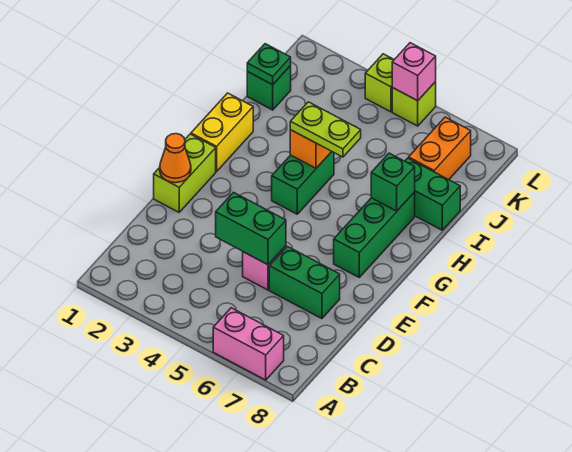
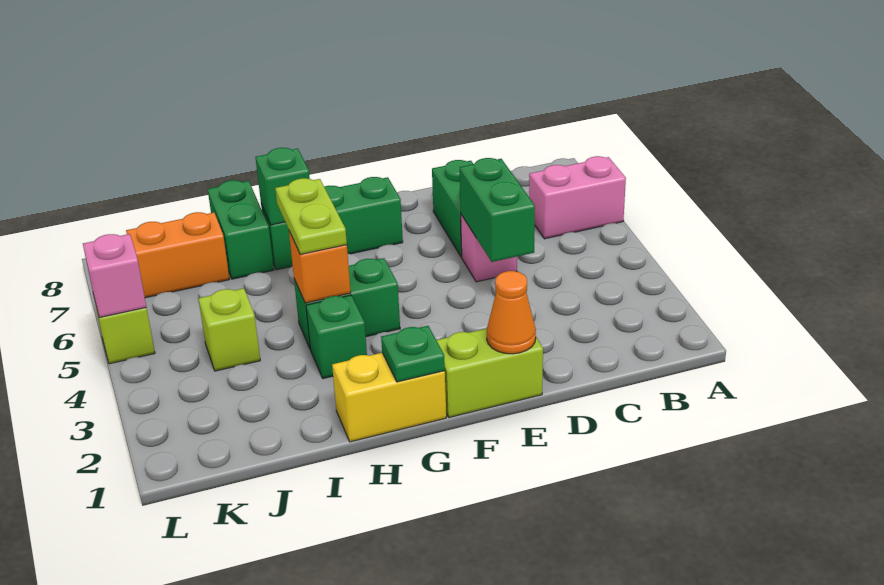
pink brick A6:A7 level 1 -> pink brick A6:B6 level 1
green brick J1 level 1 -> green brick H3 level 1
green plate J1 level 2 -> green plate G1 level 2
lime brick L4 level 1 -> lime brick J4 level 1

